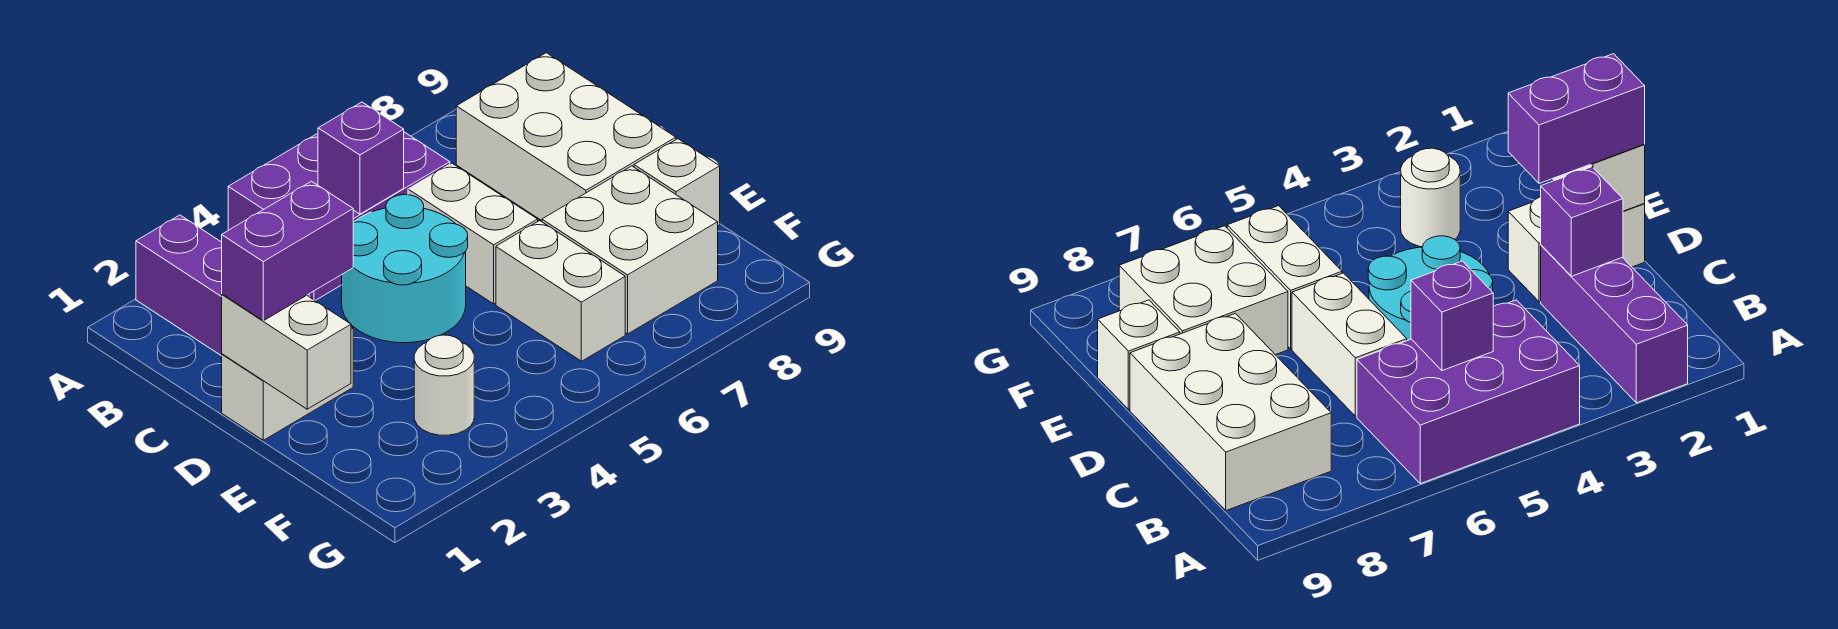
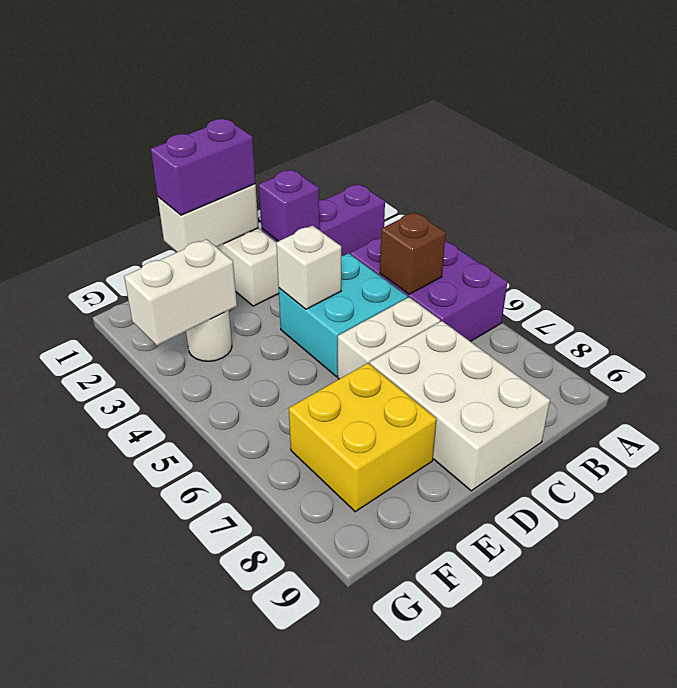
purple brick B5 level 2 -> brown brick B5 level 2
white brick B8:D9 level 1 -> white brick C7:D9 level 1
cyan round brick C4:D5 level 1 -> cyan brick C4:D5 level 1
purple brick D1:D2 level 3 -> purple brick D1:E1 level 3
white brick E6:F6 level 1 -> white brick F3:G3 level 2
white brick E7:F8 level 1 -> yellow brick E7:F8 level 1
white brick E9 level 1 -> white brick D4 level 2

